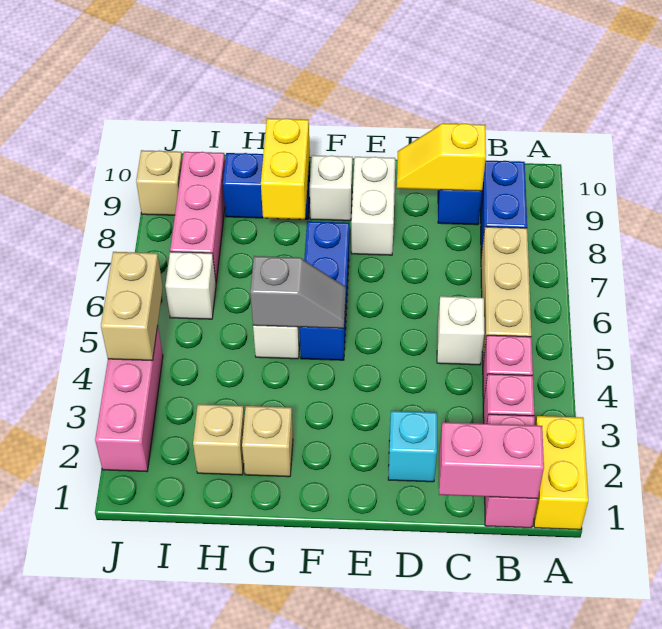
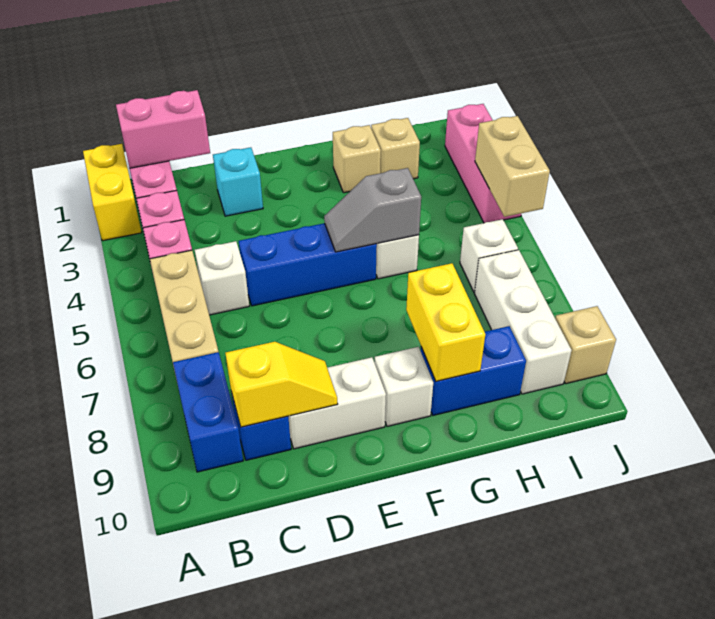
white brick E8:E9 level 1 -> white brick D9:E9 level 1
blue brick F5:F7 level 1 -> blue brick D5:F5 level 1
pink brick I7:I9 level 1 -> white brick I7:I9 level 1

